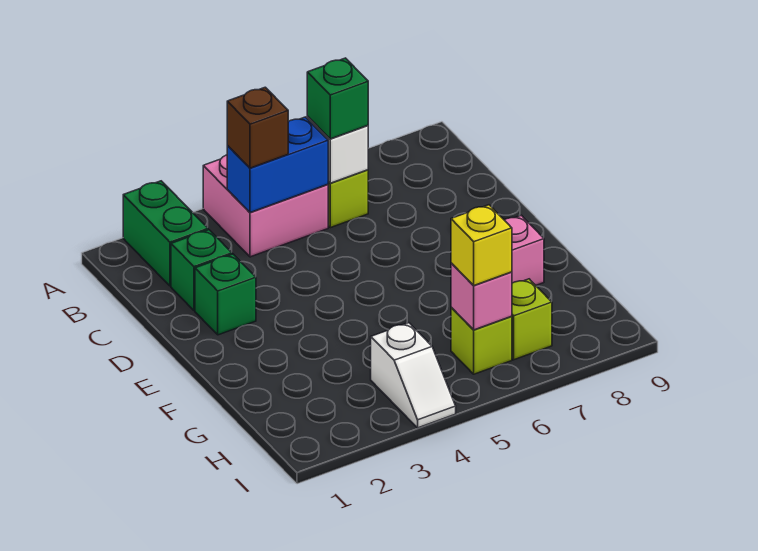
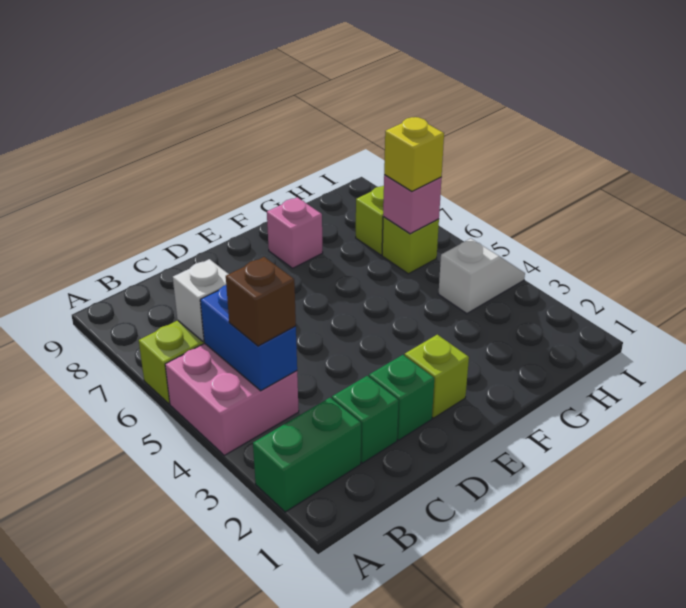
green brick B6 level 3 -> none
none -> lime brick E2 level 1

